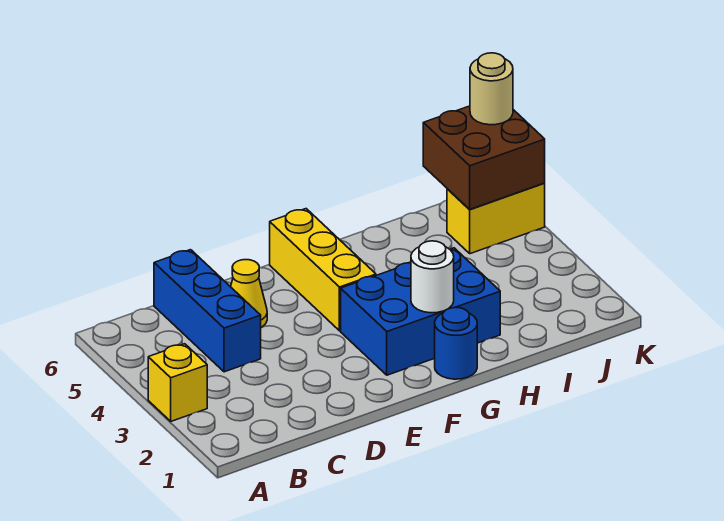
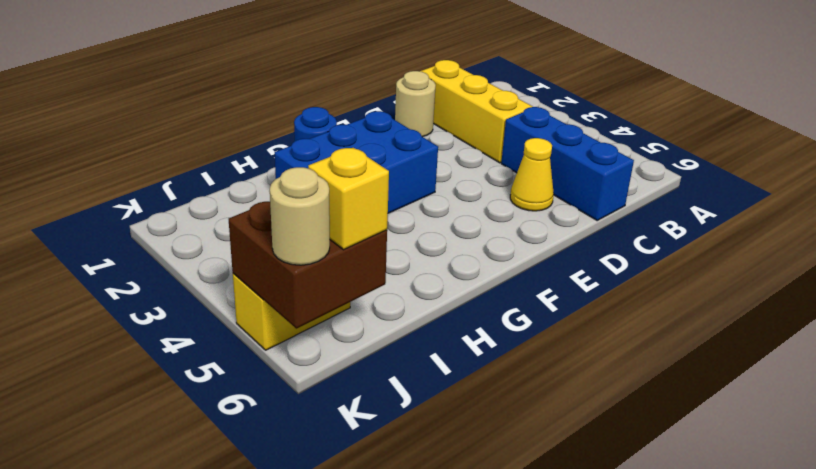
yellow brick A3 level 1 -> yellow brick J6 level 3
none -> tan round brick D1 level 1
yellow brick F4:F6 level 1 -> yellow brick C1:C3 level 1
white round brick G2 level 2 -> none

